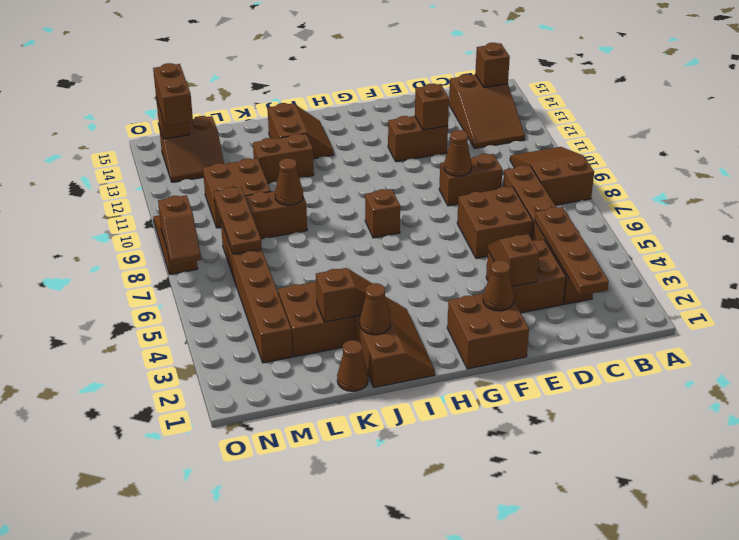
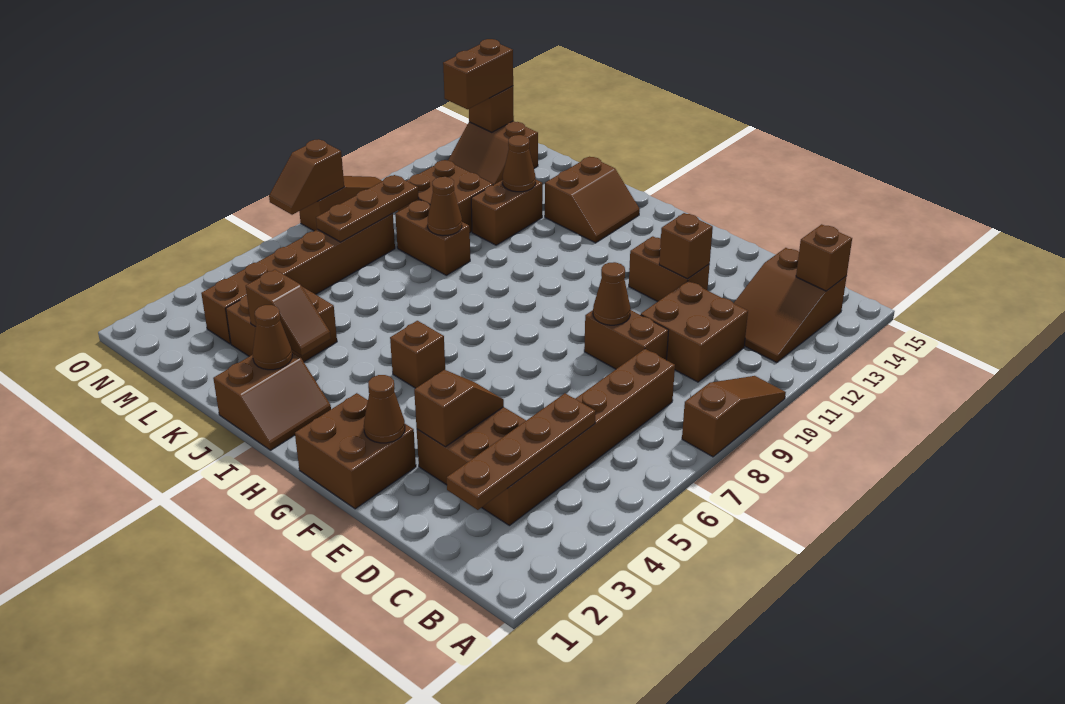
brown slope A8:B10 level 1 top 8 -> brown slope A8:A10 level 1 top 8
brown brick D6:E7 level 1 -> brown brick C10:D11 level 1
brown brick H8 level 1 -> brown brick H5 level 1
brown slope I1:J3 level 1 top J -> brown slope I1:J2 level 1 top J
brown brick J12:K12 level 1 -> brown brick K11:K12 level 1
brown cone K1 level 1 -> brown cone K12 level 2

